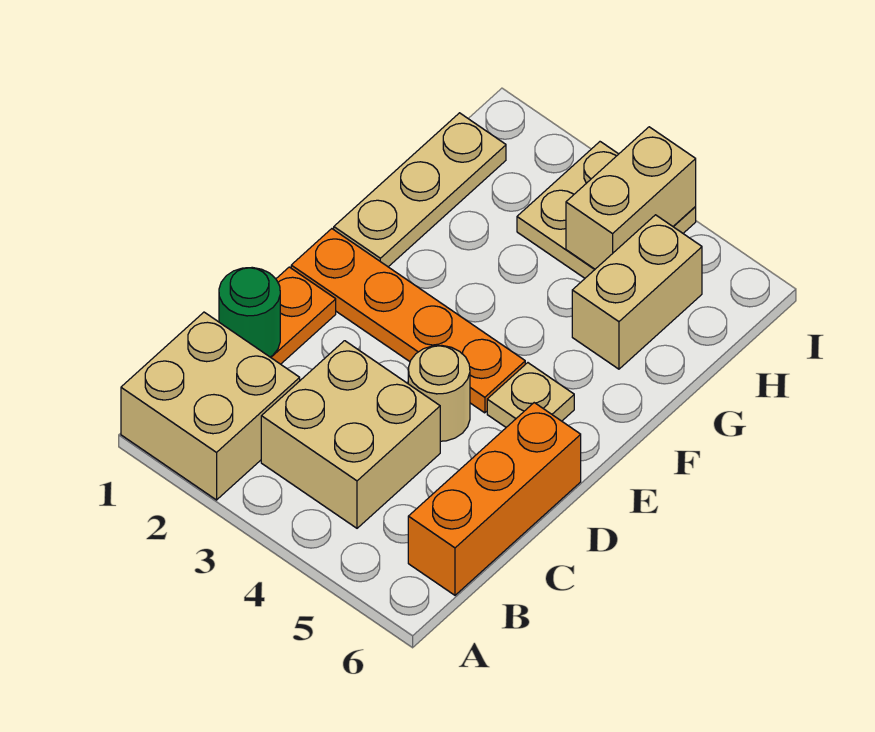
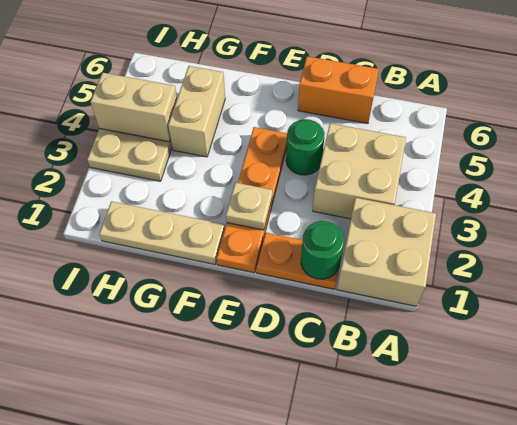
orange brick B6:D6 level 1 -> orange brick C6:D6 level 1
tan round brick D4 level 1 -> green round brick D4 level 1
tan plate E5 level 1 -> tan plate E2 level 2
tan brick G5:H5 level 1 -> tan brick G4:G5 level 1

